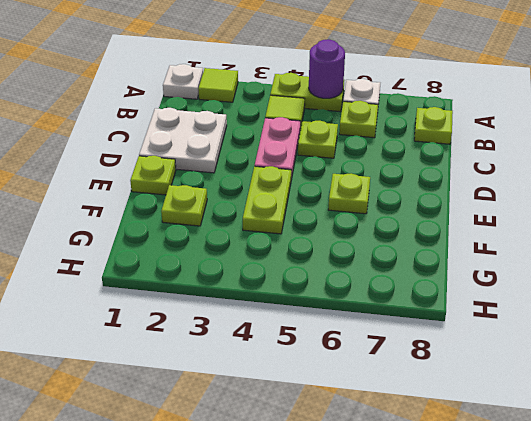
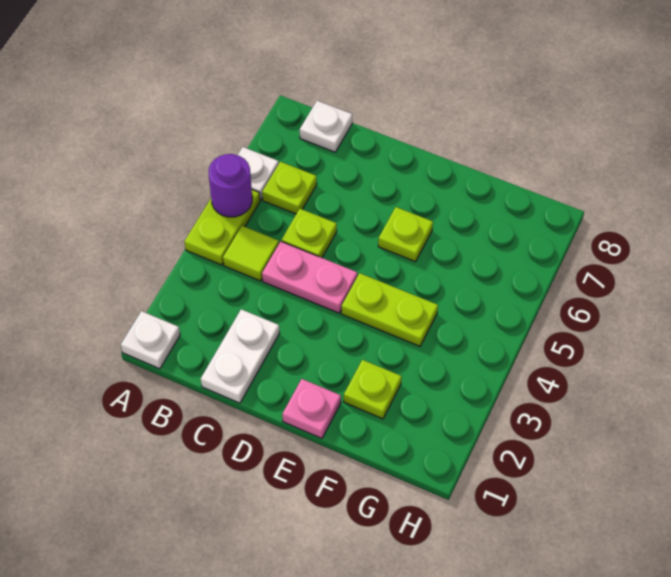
lime tile A2 level 1 -> none
lime plate B8 level 1 -> white plate B8 level 1
white plate C1:D2 level 1 -> white plate C1:C2 level 1
lime plate E1 level 1 -> pink plate E1 level 1

